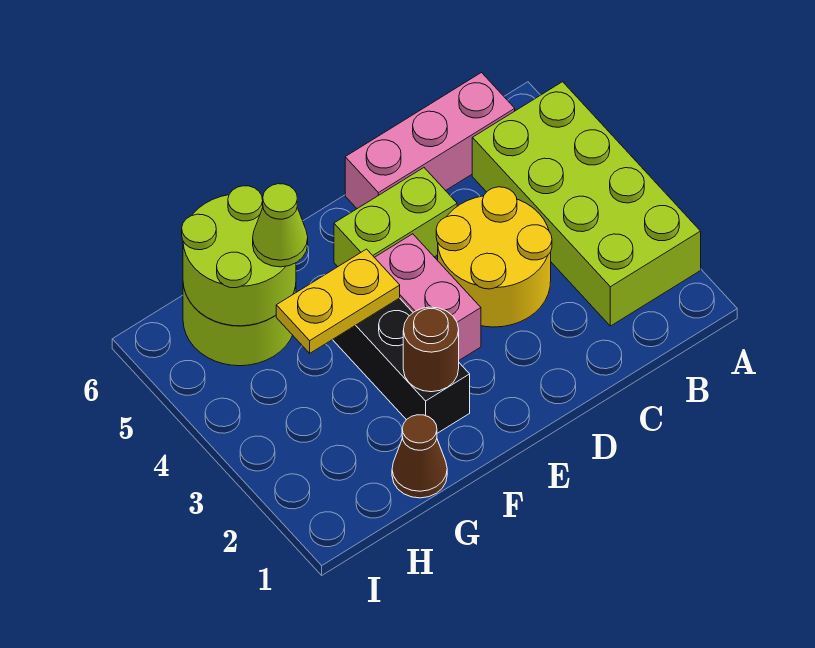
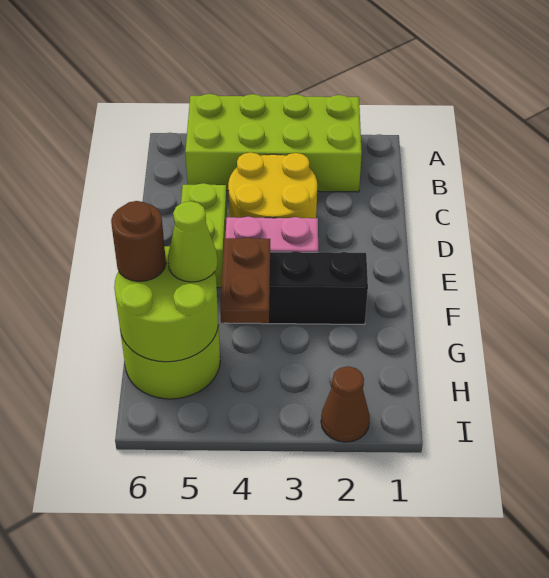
pink brick B6:D6 level 1 -> none
brown round brick F2 level 2 -> brown round brick G6 level 3
yellow plate F4:G4 level 2 -> brown plate F4:G4 level 2
brown cone G1 level 1 -> brown cone I2 level 1

